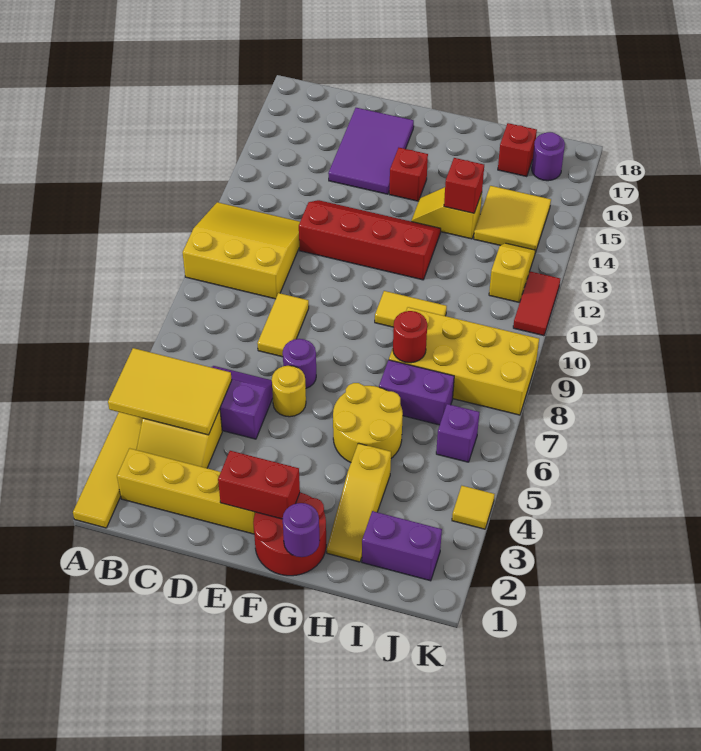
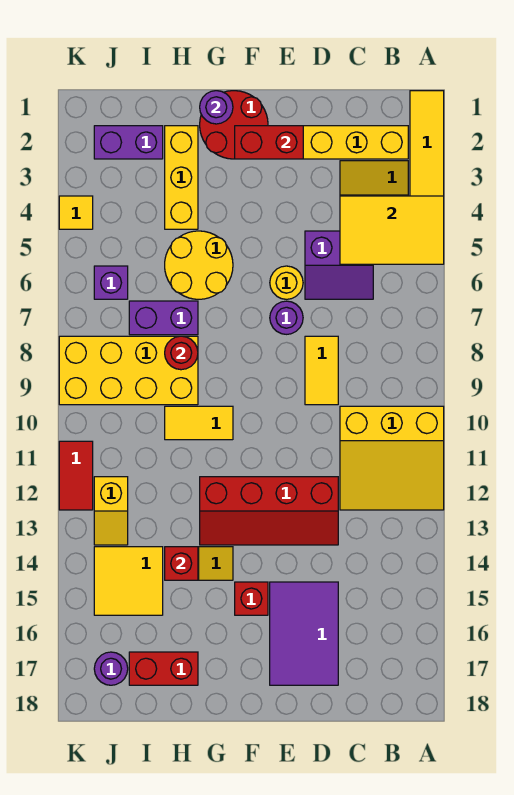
yellow slope H2:H4 level 1 top 4 -> yellow brick H2:H4 level 1
red brick I17 level 1 -> red brick H17:I17 level 1

